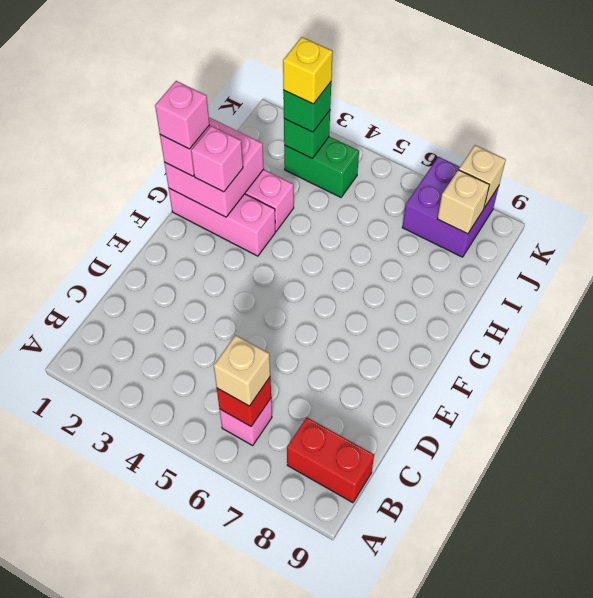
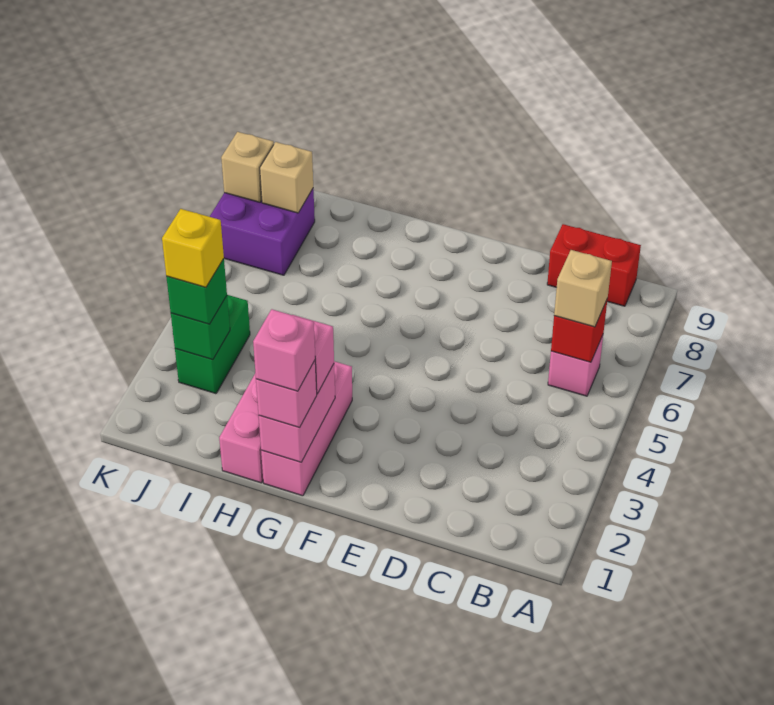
red brick B8:B9 level 1 -> red brick B9:C9 level 1
pink brick G1:H2 level 2 -> pink brick G1:G2 level 2

